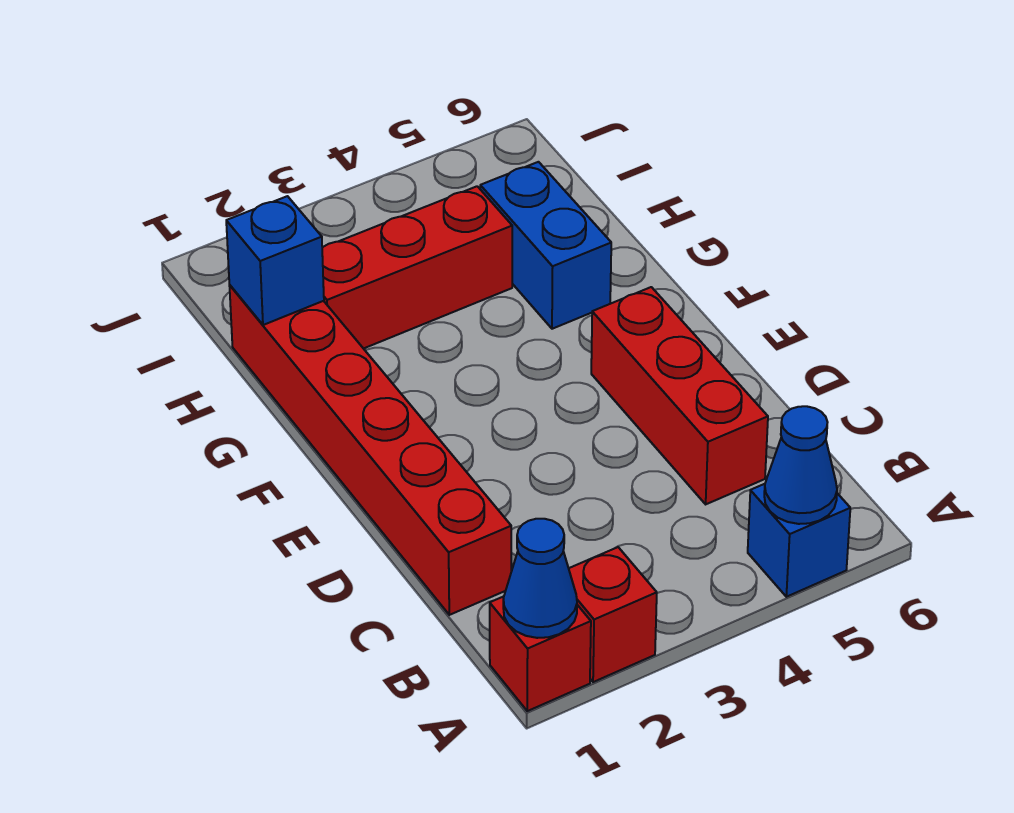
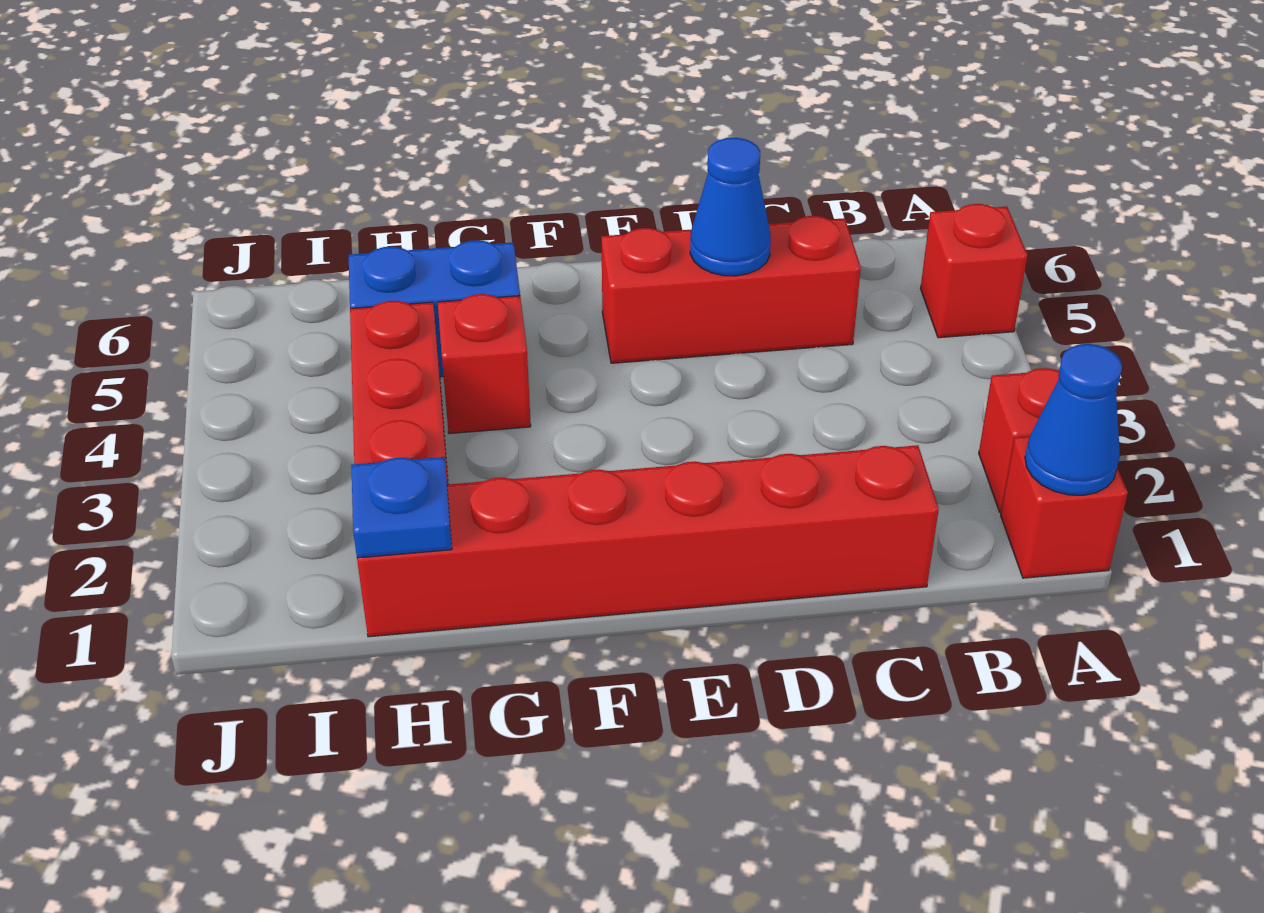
blue brick A5 level 1 -> red brick A5 level 1
blue cone A5 level 2 -> blue cone D5 level 2
none -> red brick G4 level 1
blue brick H1 level 2 -> blue plate H1 level 2

